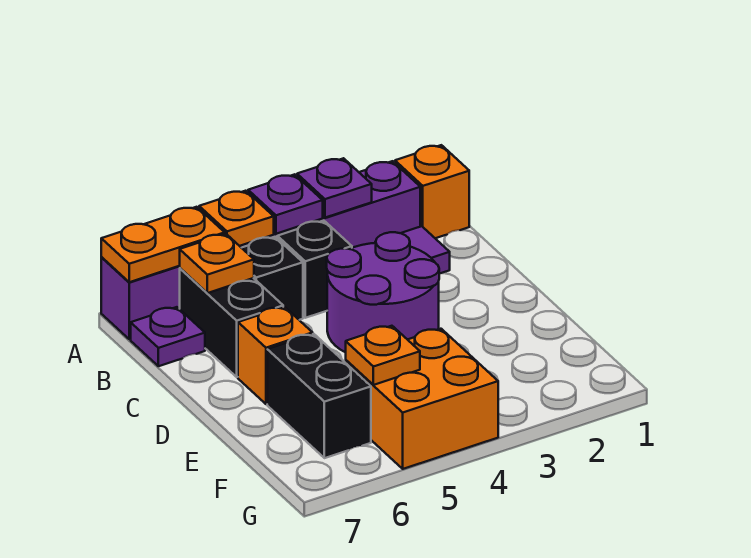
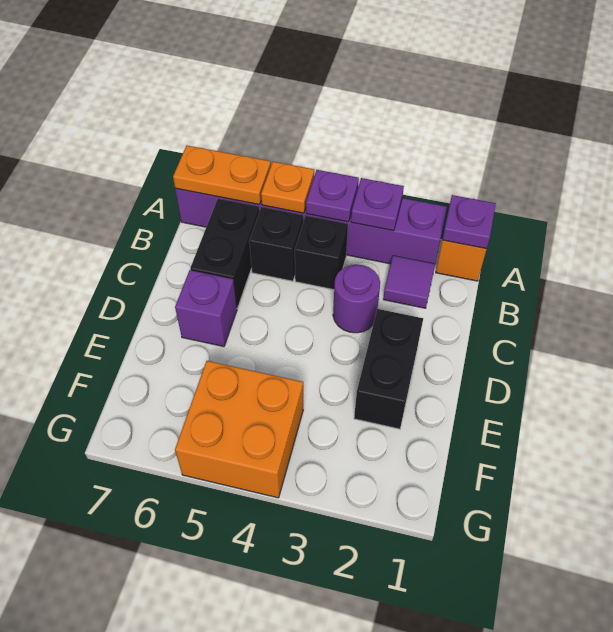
orange plate B6 level 2 -> none
purple plate B7 level 1 -> purple plate A1 level 2
purple round brick C3:D4 level 1 -> purple round brick C3 level 1
orange brick D6 level 1 -> purple brick D6 level 1
black brick E6:F6 level 1 -> black brick D2:E2 level 1
orange plate F5 level 2 -> none

